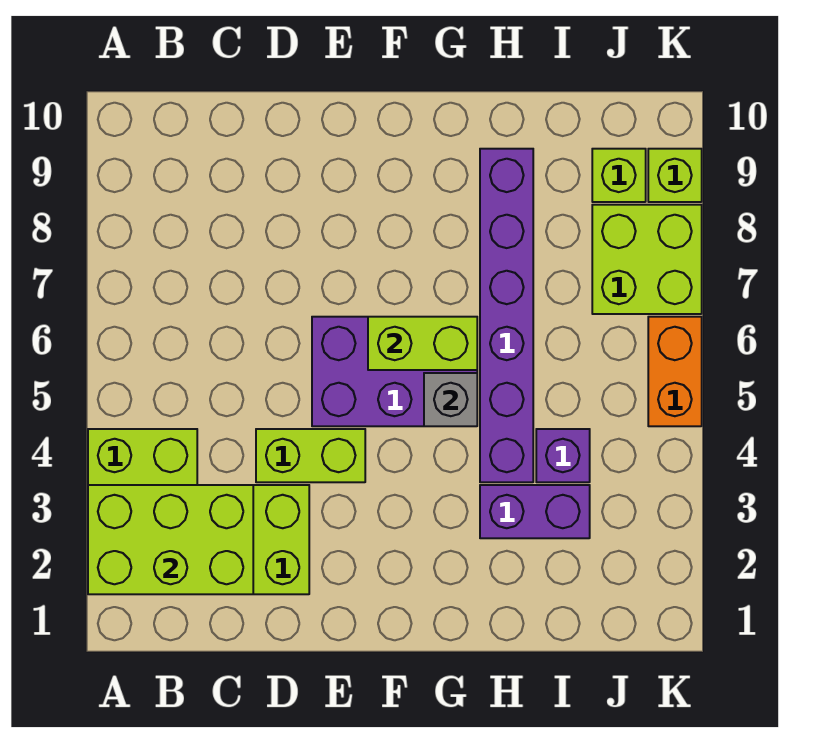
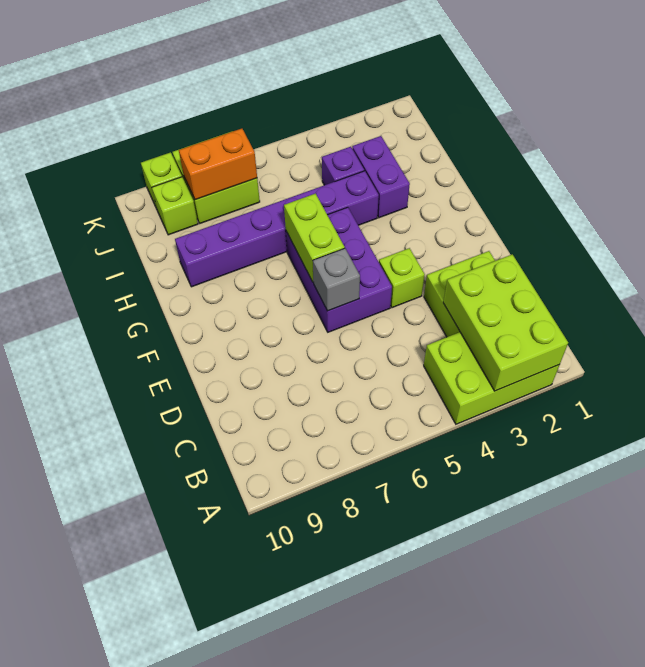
lime brick D4:E4 level 1 -> lime brick E4 level 1
grey brick G5 level 2 -> grey brick E6 level 2
orange brick K5:K6 level 1 -> orange brick J7:J8 level 2

